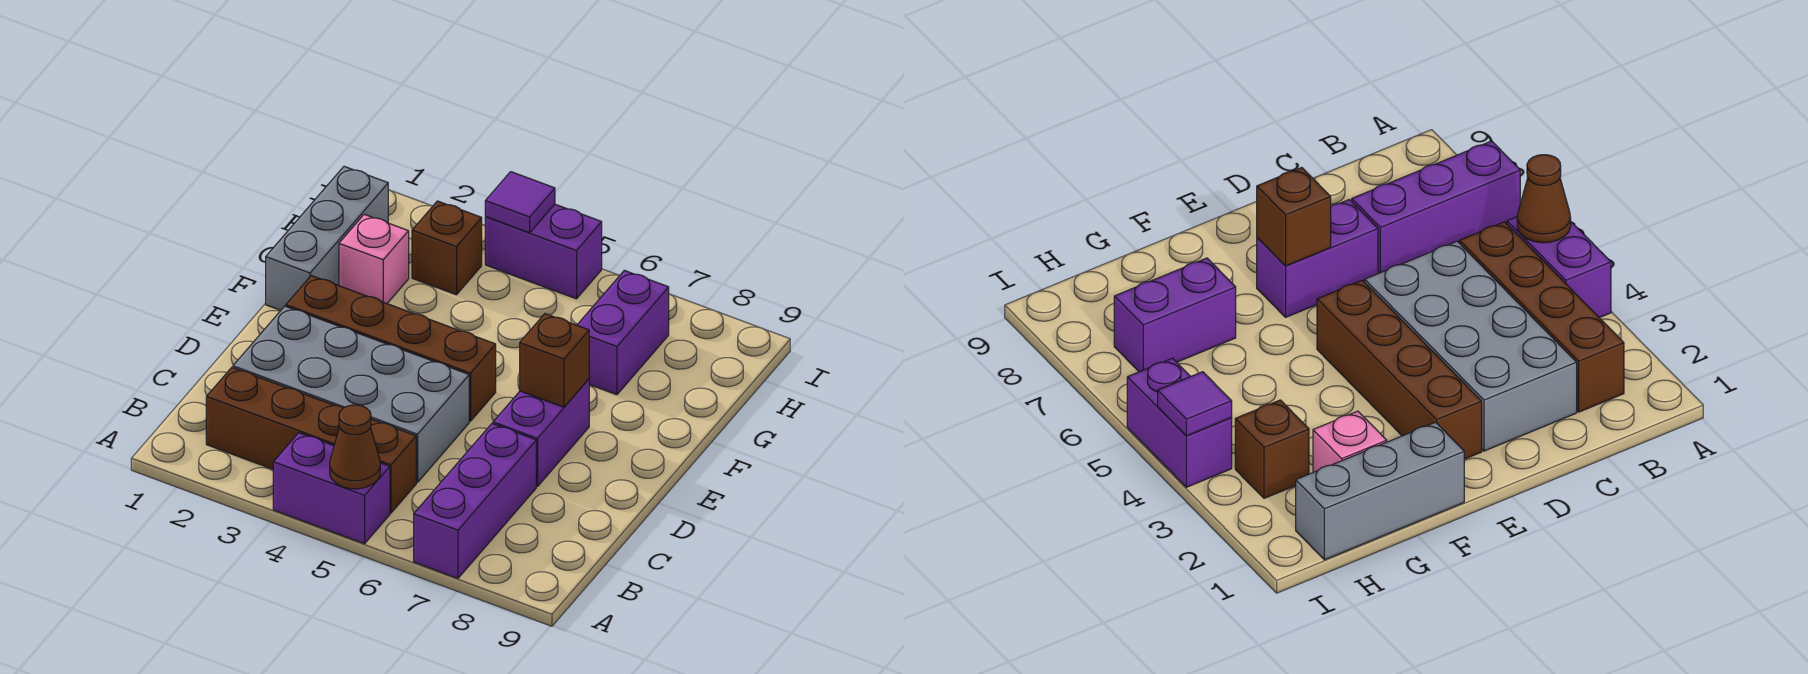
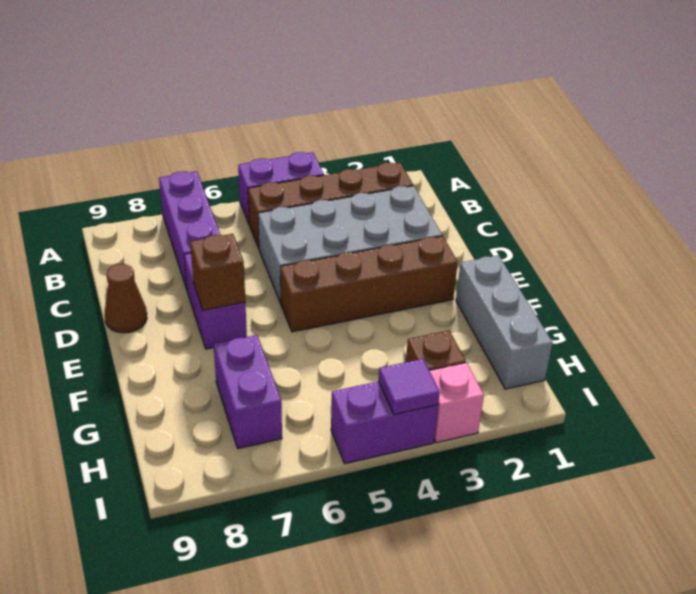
brown cone A5 level 2 -> brown cone D9 level 1
pink brick G2 level 1 -> pink brick I3 level 1

